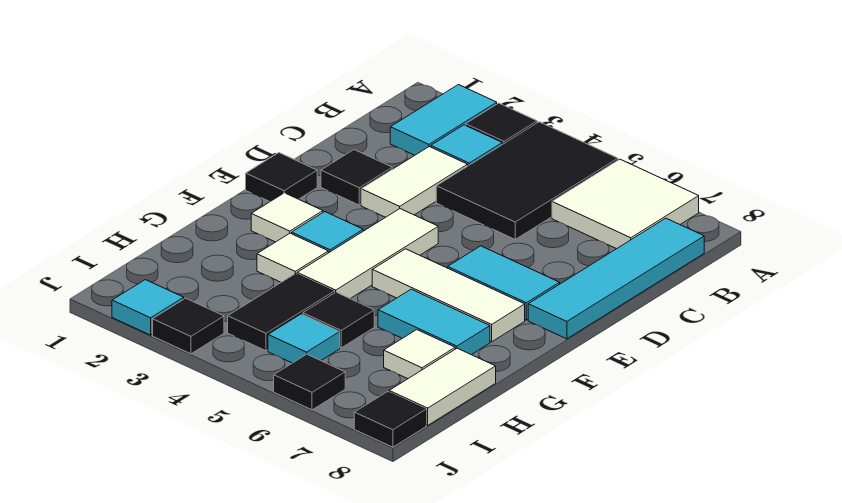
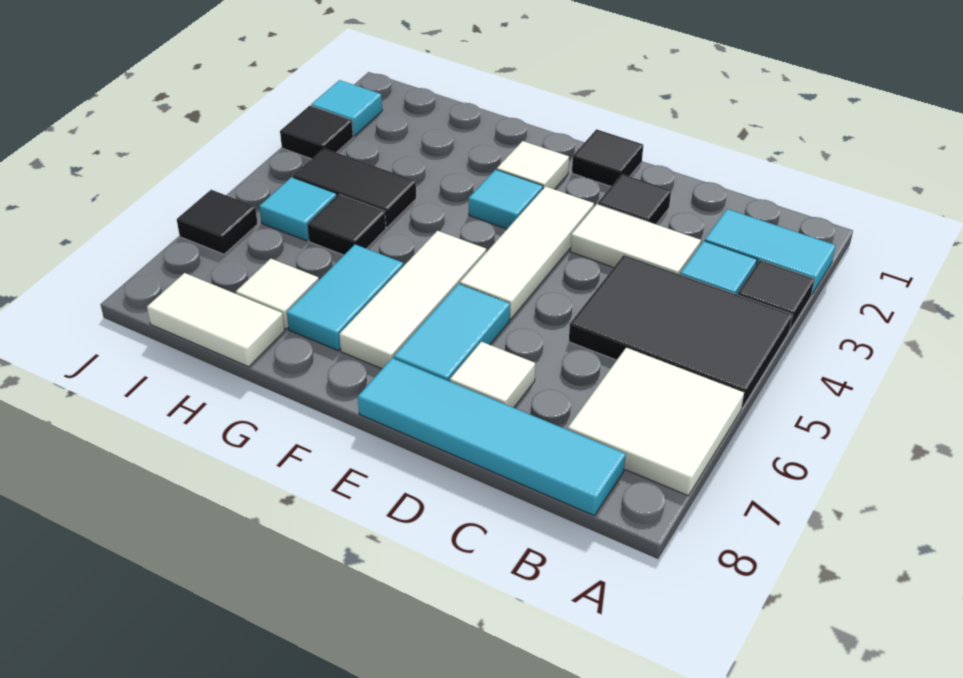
white tile E4:G4 level 1 -> white tile E3:E5 level 1
white tile G3 level 1 -> white tile D7 level 1
black tile J8 level 1 -> none

